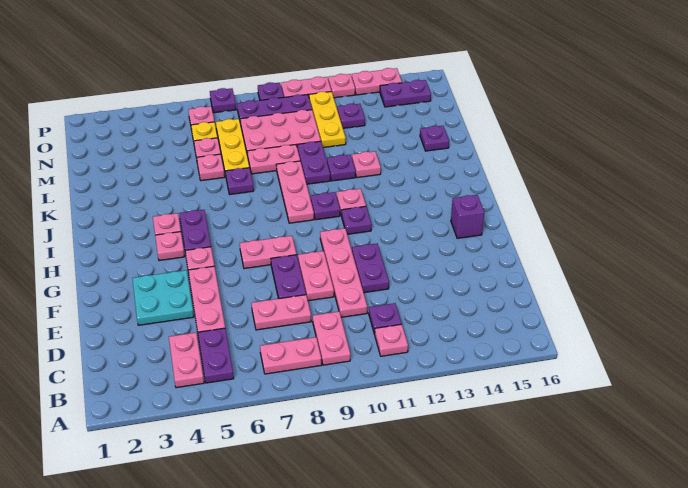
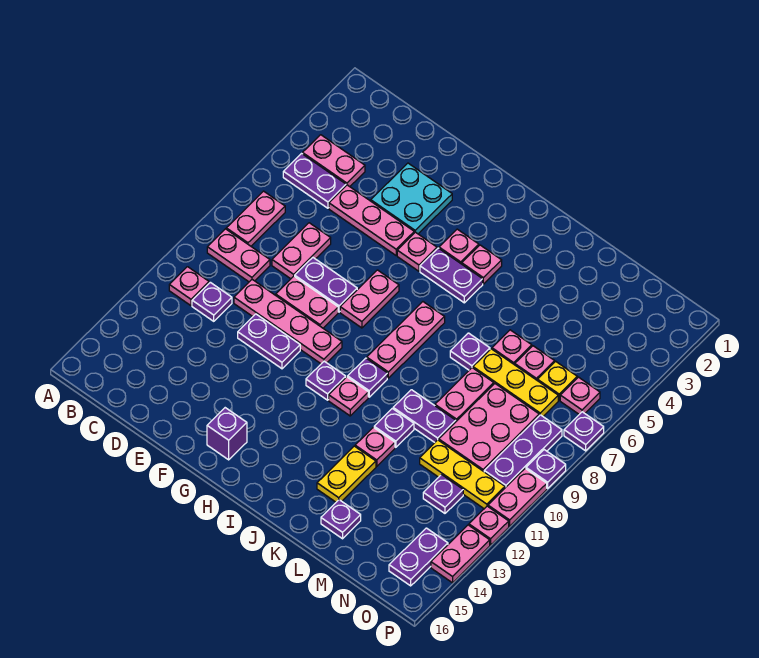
pink plate I9:K9 level 1 -> pink plate I7:I9 level 1
none -> yellow plate K13:K14 level 1

